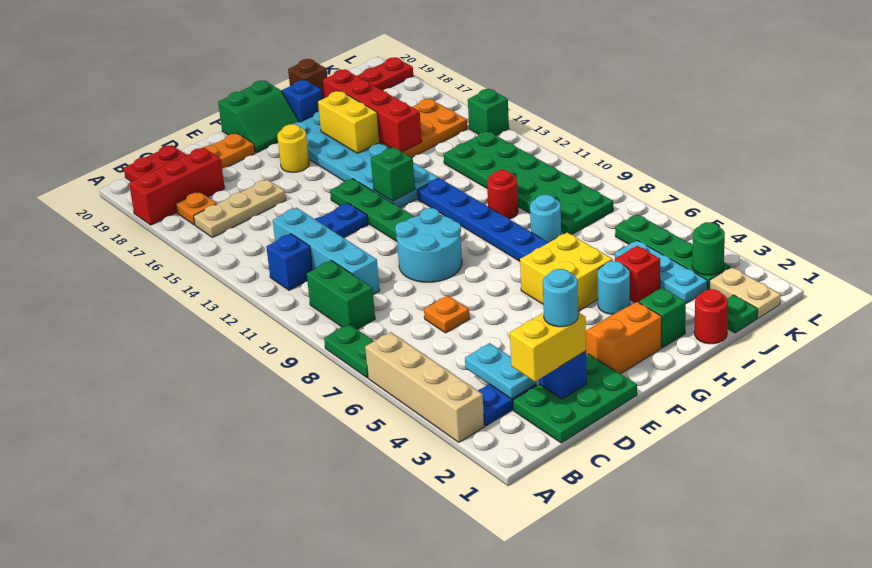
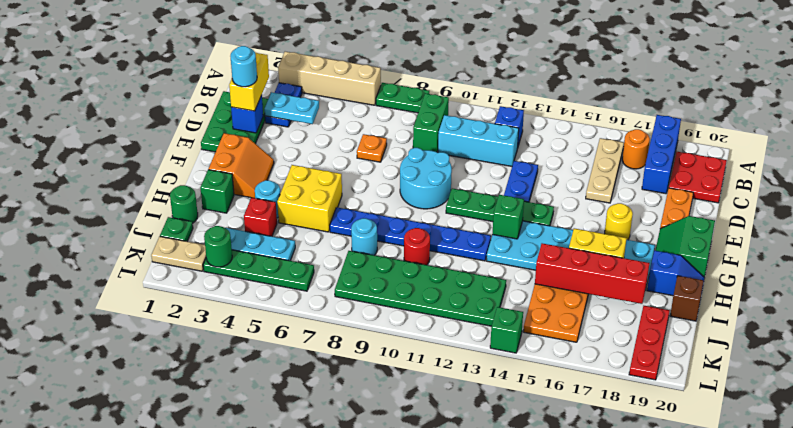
red brick A18:C18 level 1 -> blue brick A18:C18 level 1
green brick B9:B10 level 1 -> green brick B9:C9 level 1
orange plate B17 level 1 -> orange round brick B17 level 1
cyan brick C10:C13 level 1 -> cyan brick C10:C12 level 1
red round brick I1 level 1 -> green round brick I1 level 1

